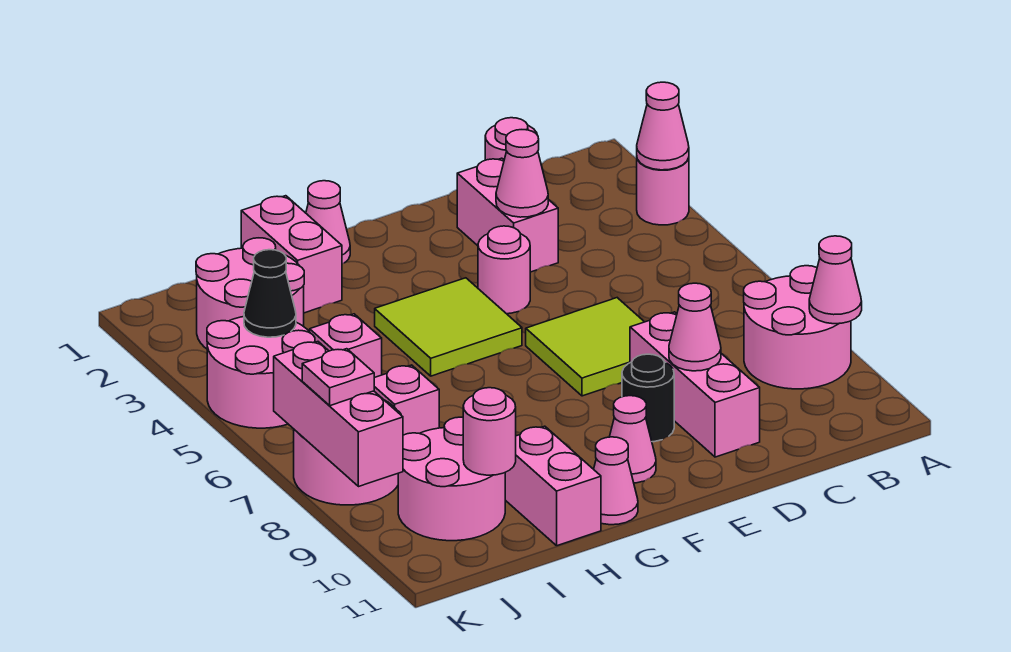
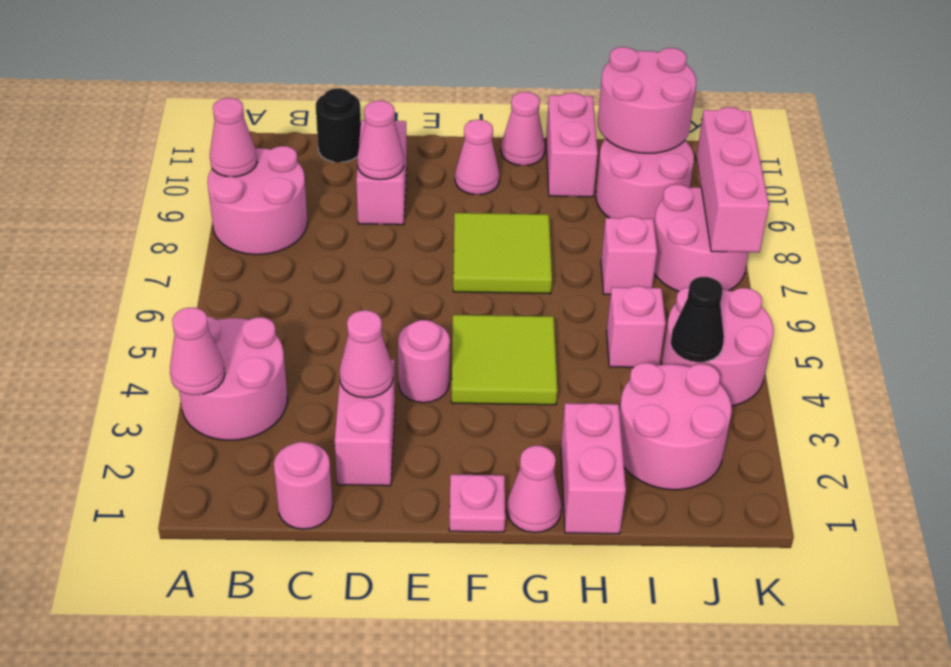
pink round brick A3 level 1 -> pink round brick A3:B4 level 1
lime tile D6:E7 level 1 -> lime tile F7:G8 level 1
pink brick D8:D10 level 1 -> pink brick D9:D10 level 1
black round brick E9 level 1 -> black round brick C11 level 1
pink round brick I10 level 2 -> pink round brick I10:J11 level 2
pink plate K8 level 3 -> pink plate F1 level 1

